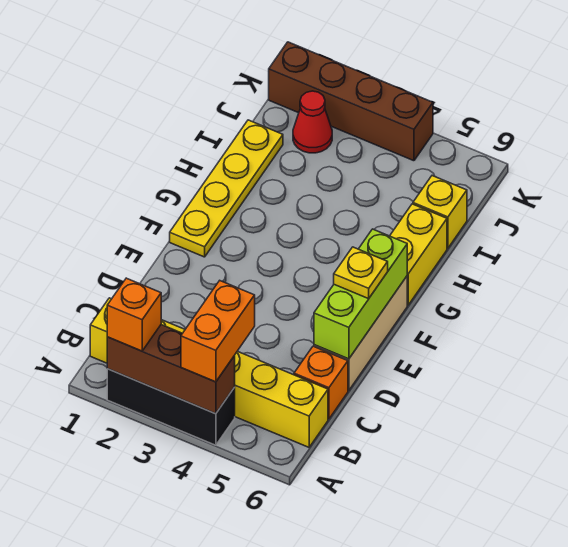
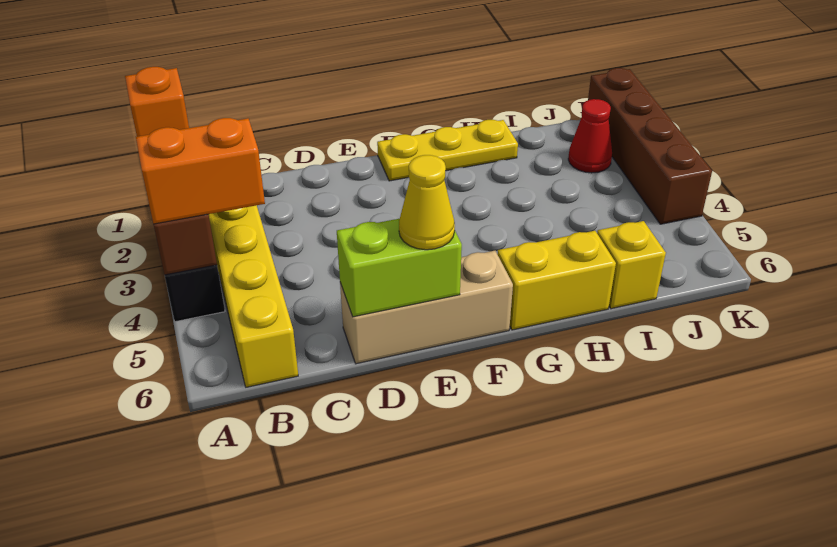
orange brick C6 level 1 -> none
lime brick D6:F6 level 2 -> lime brick D6:E6 level 2
yellow plate E6 level 3 -> yellow cone E6 level 3
yellow plate F1:I1 level 1 -> yellow plate F1:H1 level 1

